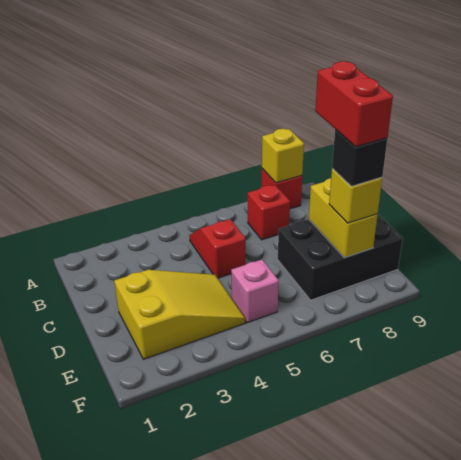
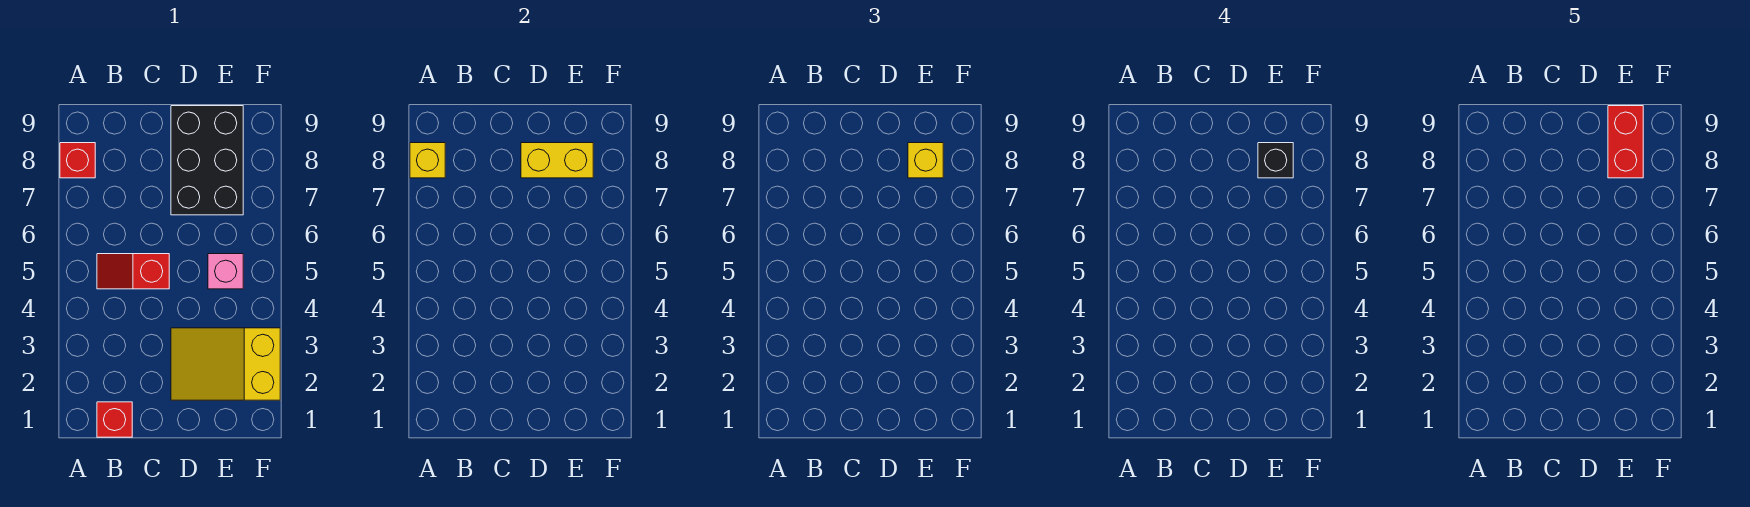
red brick B7 level 1 -> red brick B1 level 1
yellow slope D2:E4 level 1 top 2 -> yellow slope D2:F3 level 1 top F
red brick D8:E8 level 5 -> red brick E8:E9 level 5

